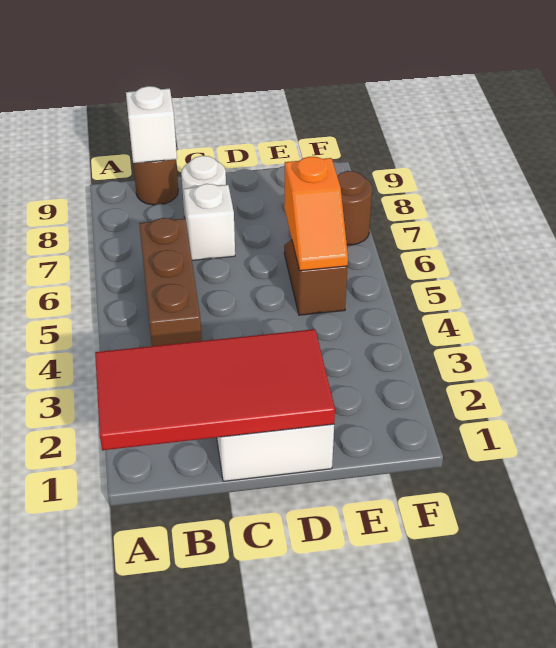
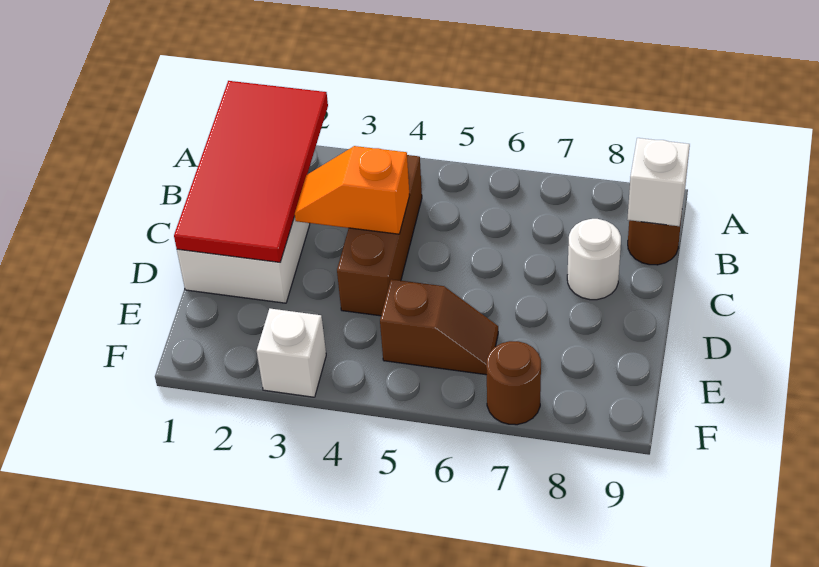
brown brick B4:B6 level 1 -> brown brick B4:D4 level 1
white brick C7 level 1 -> white brick F3 level 1
orange slope E5:E6 level 2 top 6 -> orange slope C3:C4 level 2 top 4

